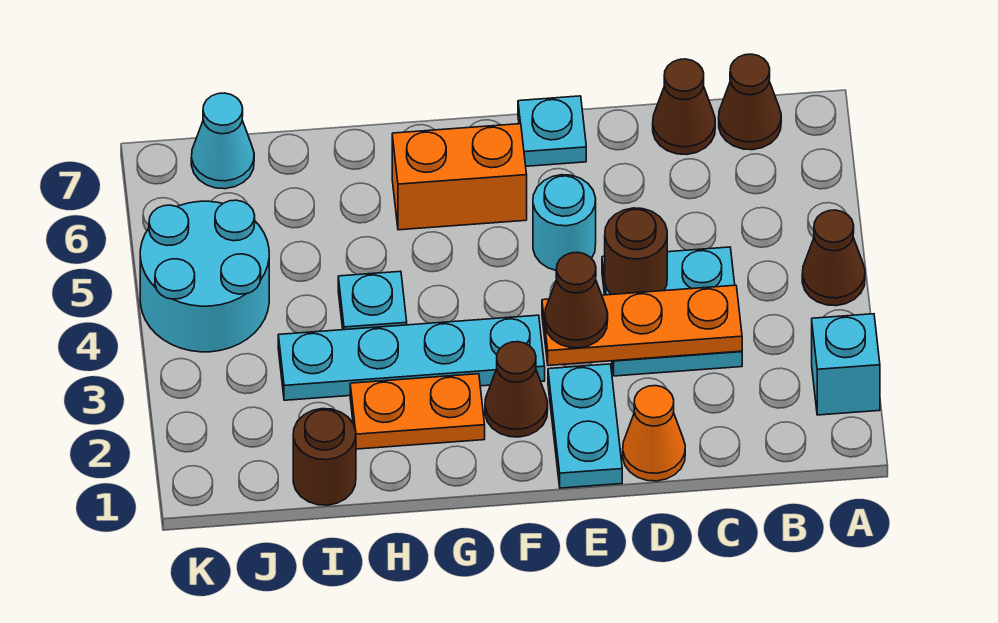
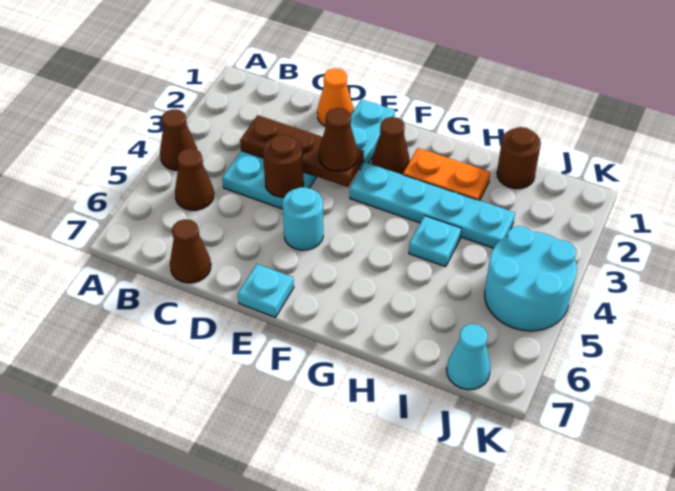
cyan brick A2 level 1 -> none
brown cone B7 level 1 -> brown cone B5 level 1
orange plate C3:E3 level 2 -> brown plate C3:E3 level 2
orange brick F6:G6 level 1 -> none

